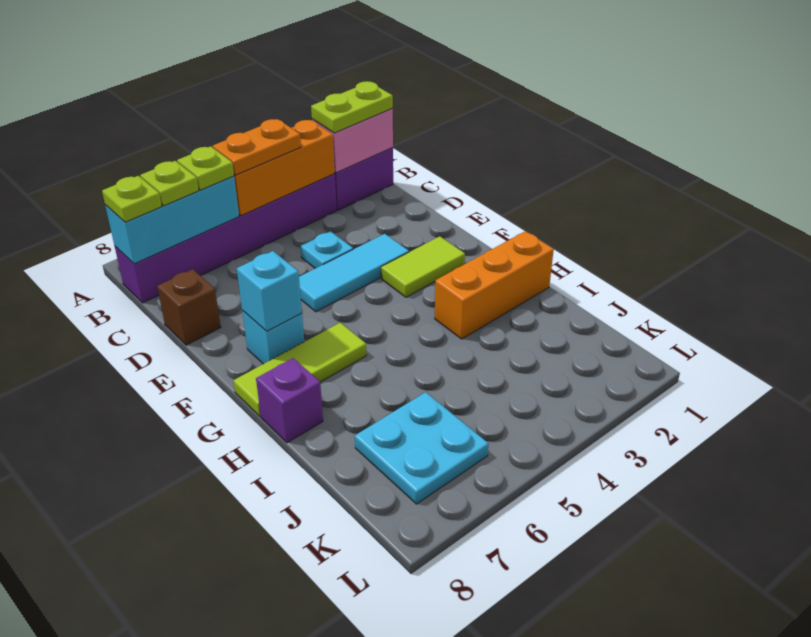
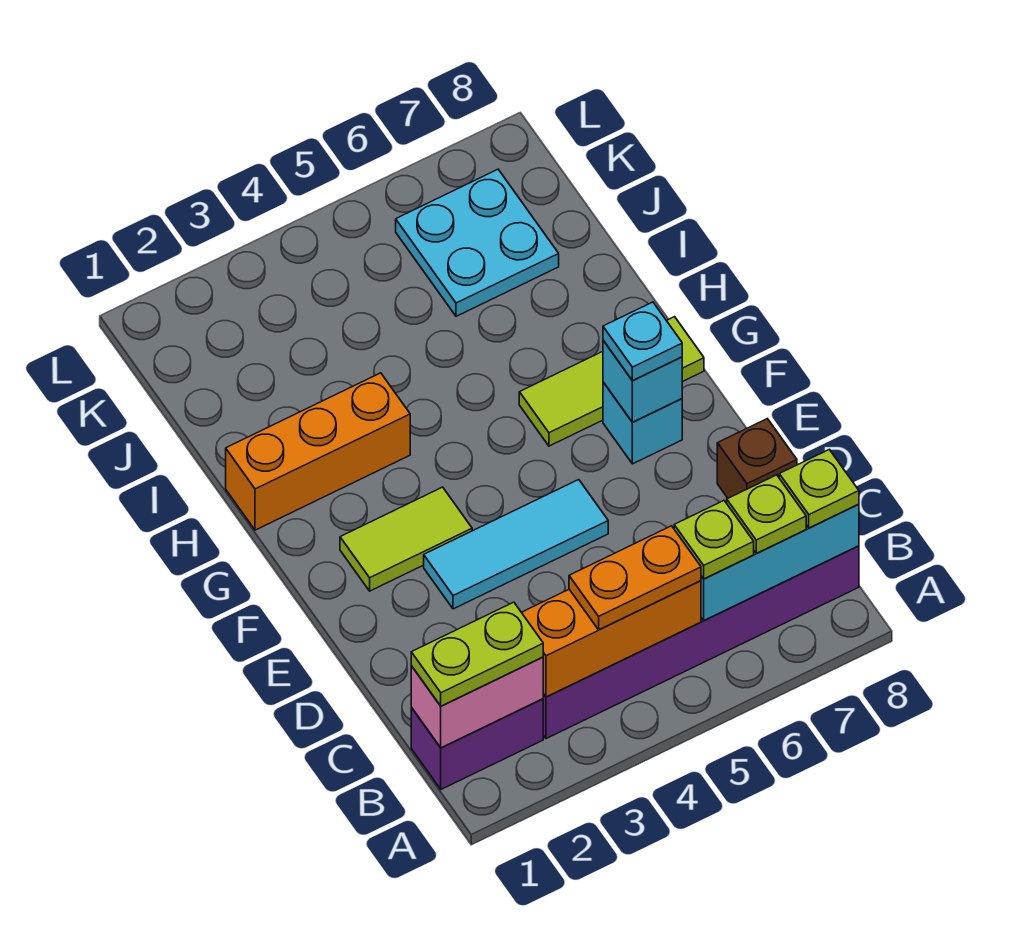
cyan plate D4 level 1 -> cyan plate F7 level 3
purple brick H8 level 1 -> none

